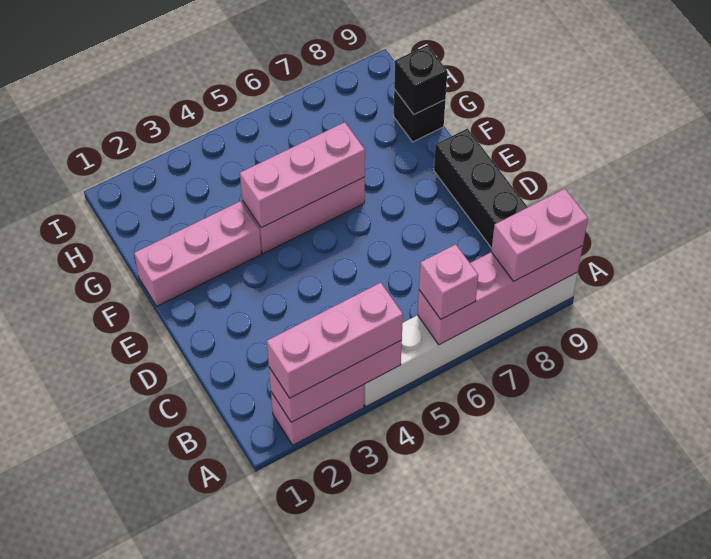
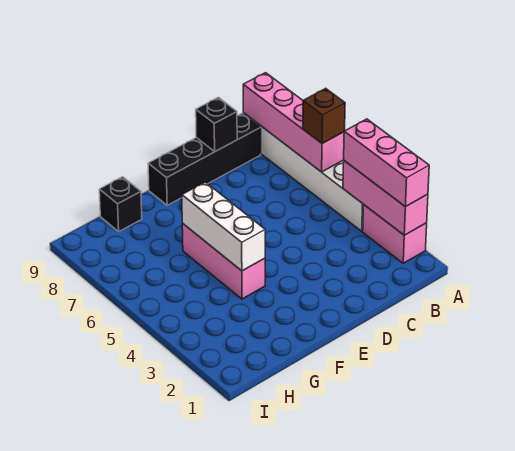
pink brick A6 level 3 -> brown brick A6 level 3
pink brick A8:A9 level 3 -> none
pink brick F1:F3 level 1 -> none
pink brick F4:F6 level 2 -> white brick F4:F6 level 2
black brick G9 level 2 -> black brick C9 level 2

